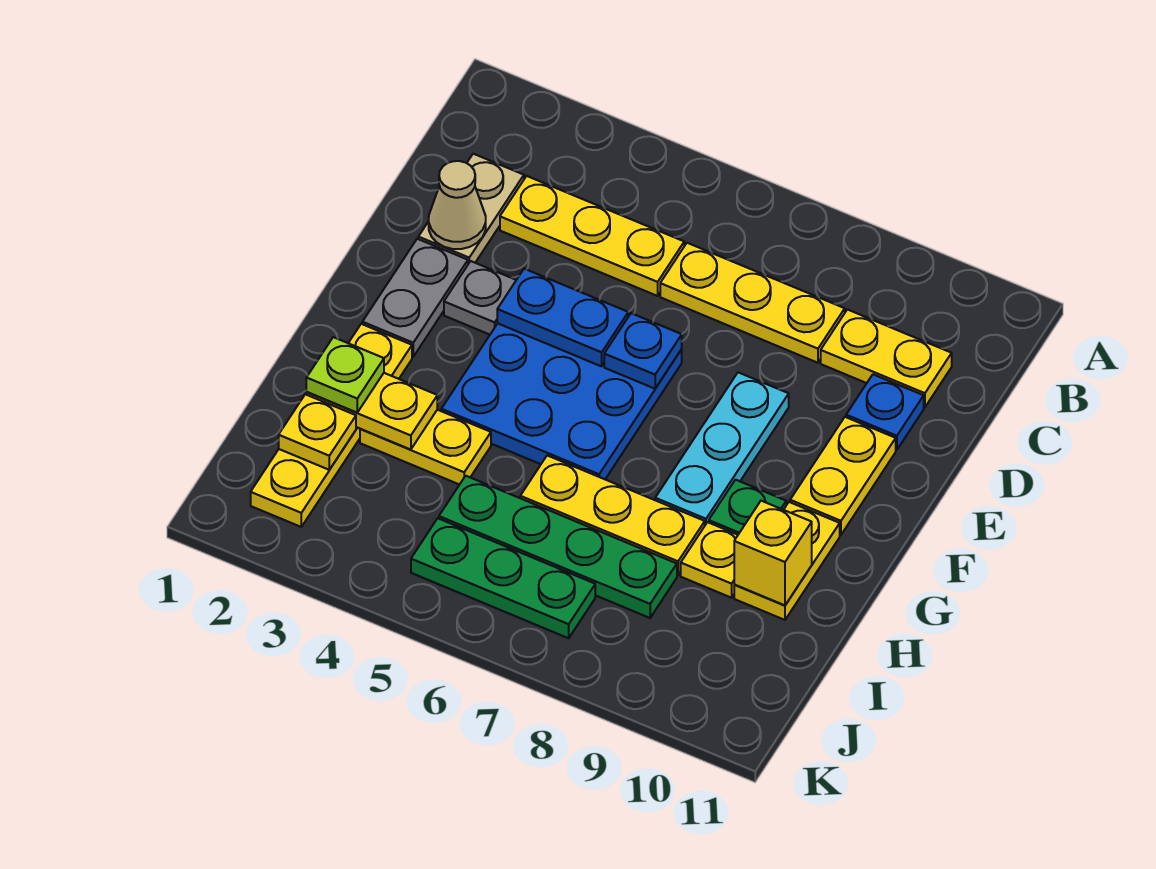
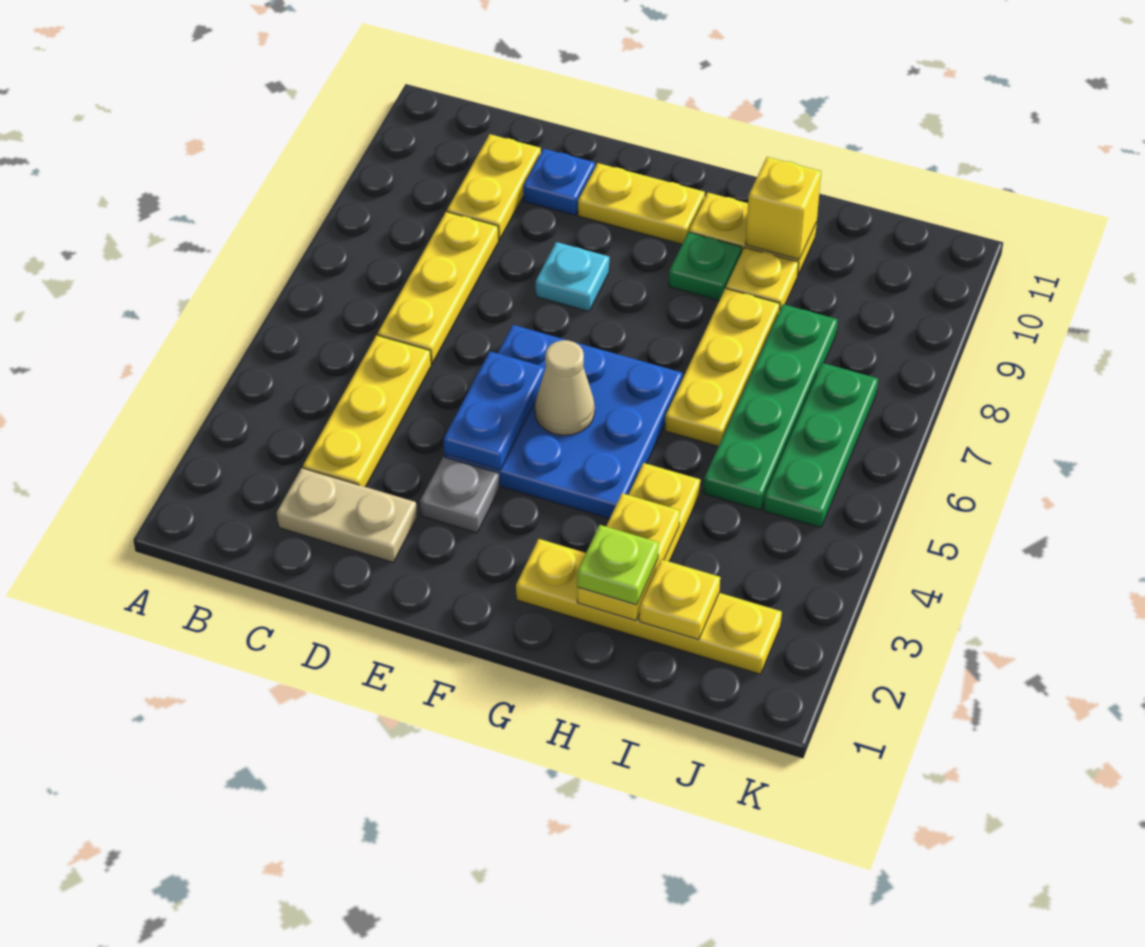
tan cone D2 level 2 -> tan cone F5 level 2
grey plate E2:F2 level 1 -> none
blue plate E6 level 2 -> none
cyan plate E8:G8 level 1 -> cyan plate E8 level 1

